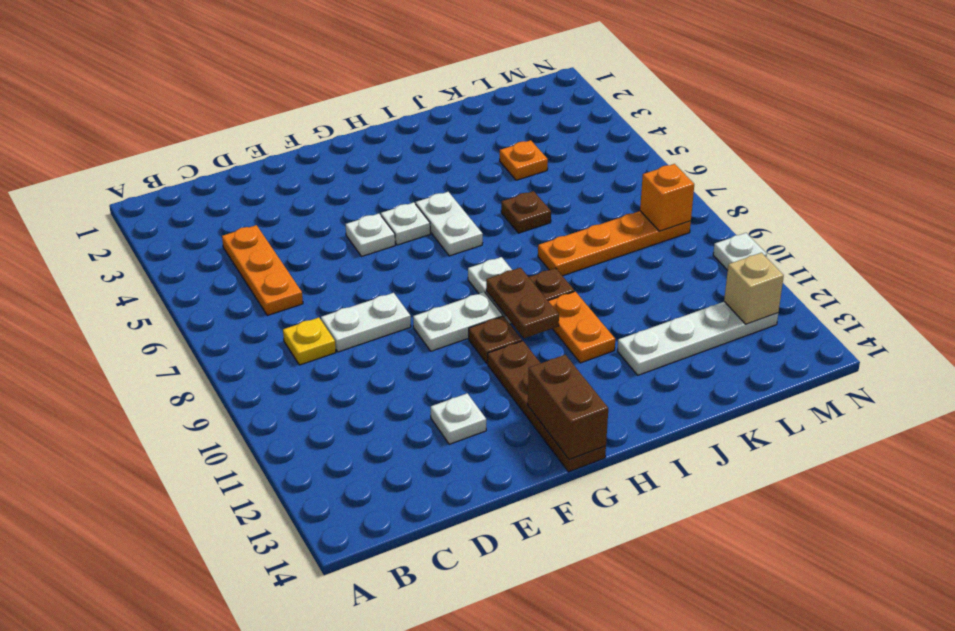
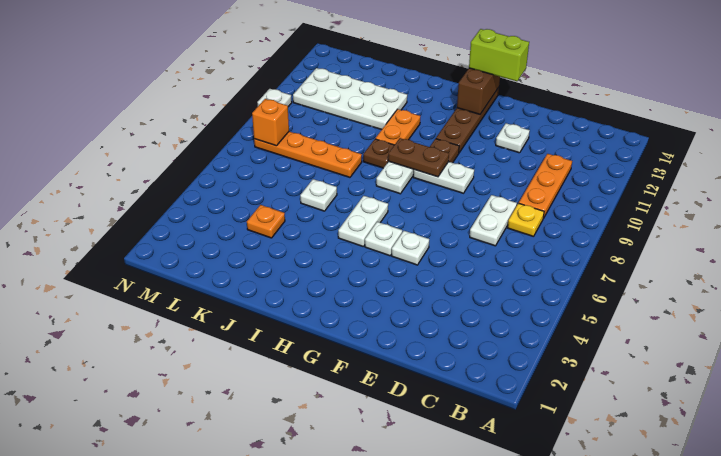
orange plate C4:C6 level 1 -> orange plate C9:C11 level 1
white plate D8:E8 level 1 -> white plate D7:D8 level 1
none -> lime brick F14:G14 level 3
brown plate H9:H10 level 2 -> brown plate G9:H9 level 2
brown plate J6 level 1 -> white plate J6 level 1
white plate J12:M12 level 1 -> white plate J11:M12 level 1
tan brick M12 level 2 -> none

